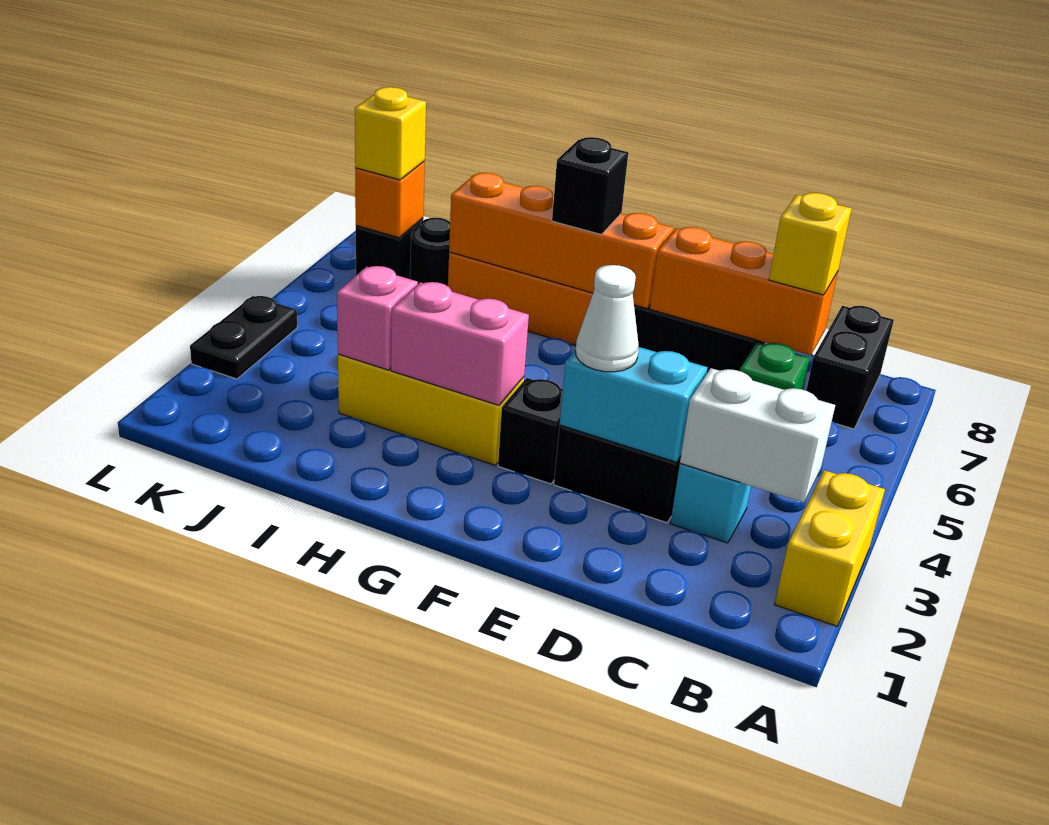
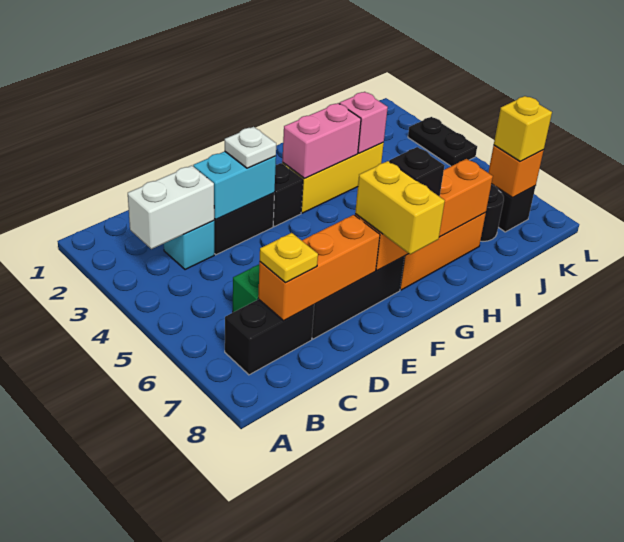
yellow brick A2:A3 level 1 -> yellow brick F7:F8 level 3
black brick B7:B8 level 1 -> black brick B7:C7 level 1
yellow brick C7 level 3 -> yellow plate C7 level 3
white cone E3 level 3 -> white plate E3 level 3

